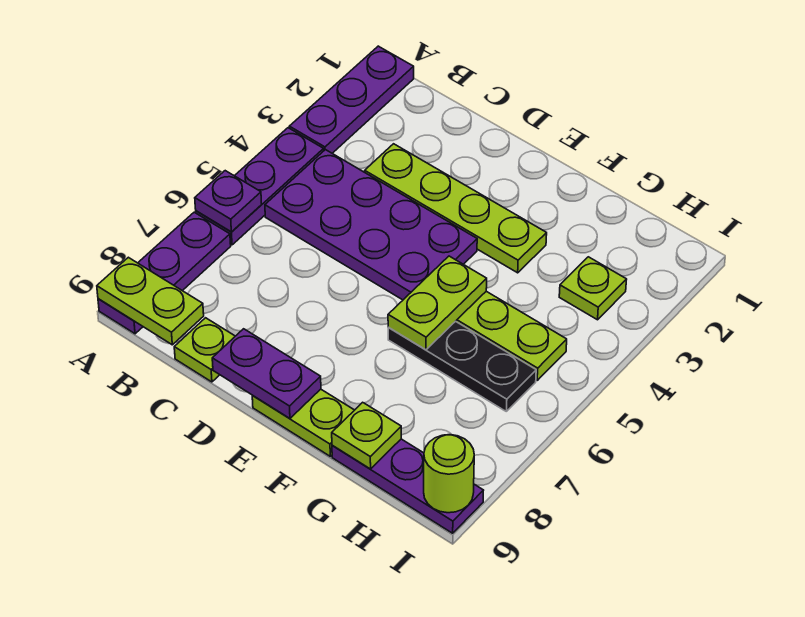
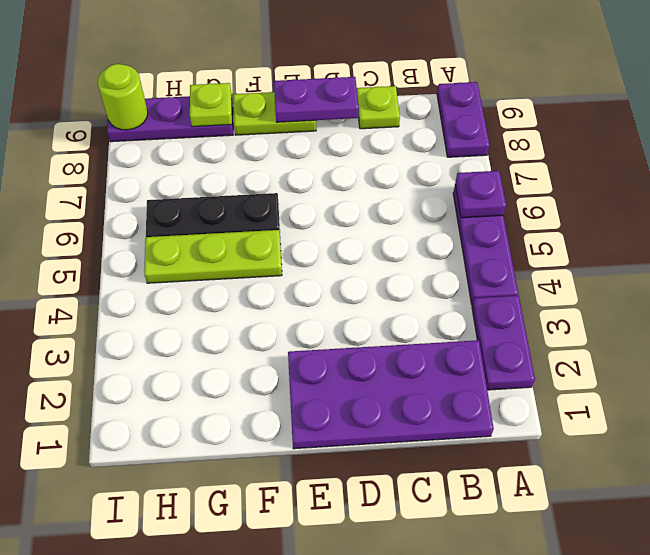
purple plate A1:A3 level 1 -> purple plate A2:A3 level 1
purple plate A7:A9 level 1 -> purple plate A8:A9 level 1
lime plate A9:B9 level 2 -> none
purple plate B4:E5 level 1 -> purple plate B1:E2 level 1
lime plate C3:F3 level 1 -> none
lime plate F5:F6 level 2 -> none
lime plate H3 level 1 -> none

